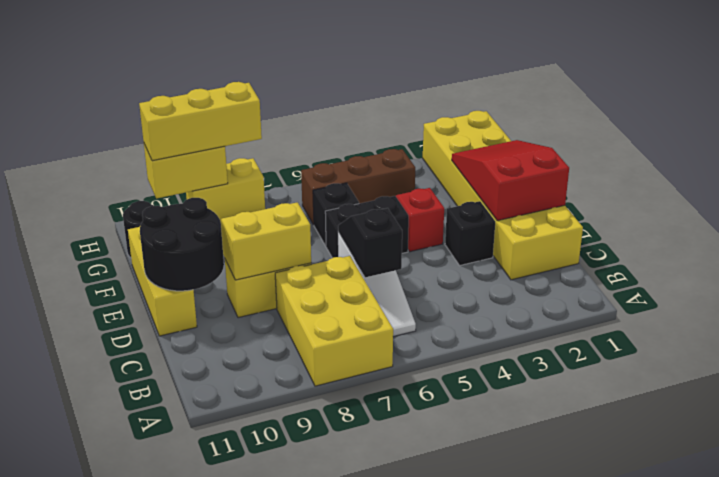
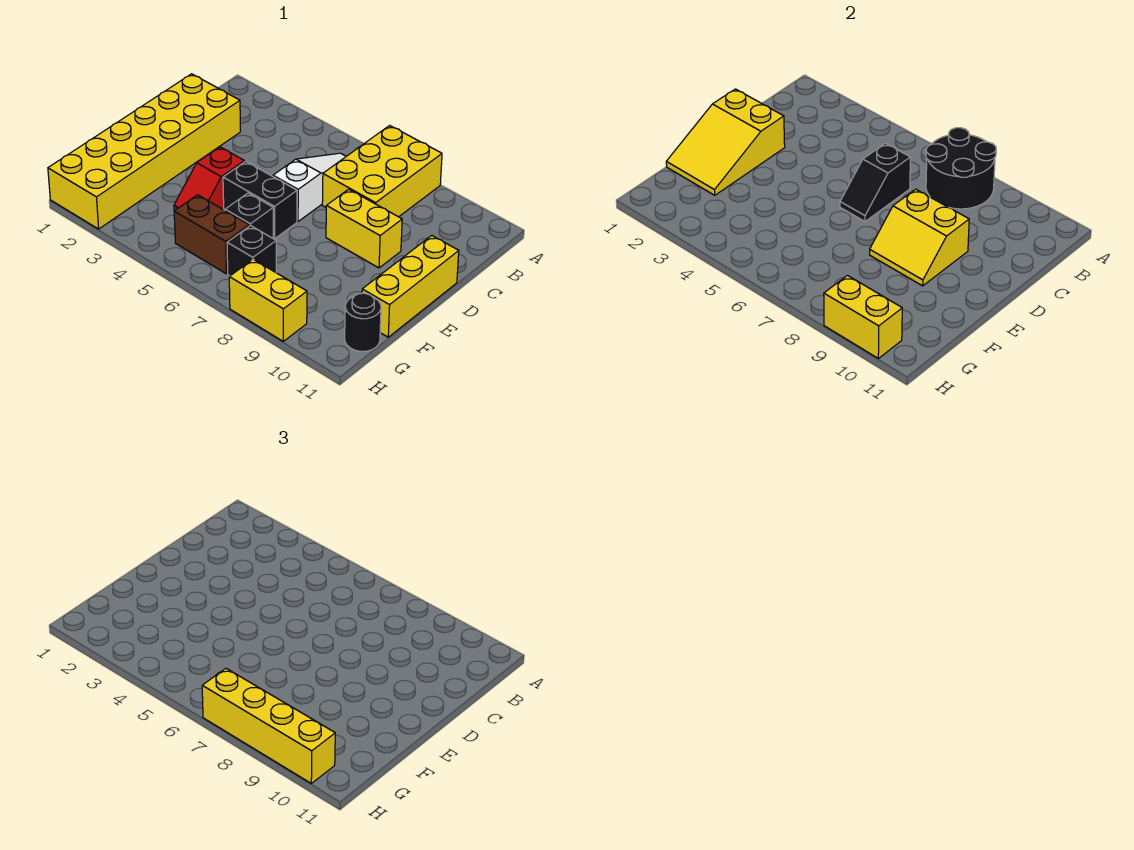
red slope D1:F2 level 2 top D -> yellow slope D1:F2 level 2 top D
black brick D3 level 1 -> black brick G7 level 1
black round brick D10:E11 level 2 -> black round brick A7:B8 level 2
brown brick G4:G6 level 1 -> brown brick G5:G6 level 1
yellow brick H8:H10 level 3 -> yellow brick H7:H10 level 3

